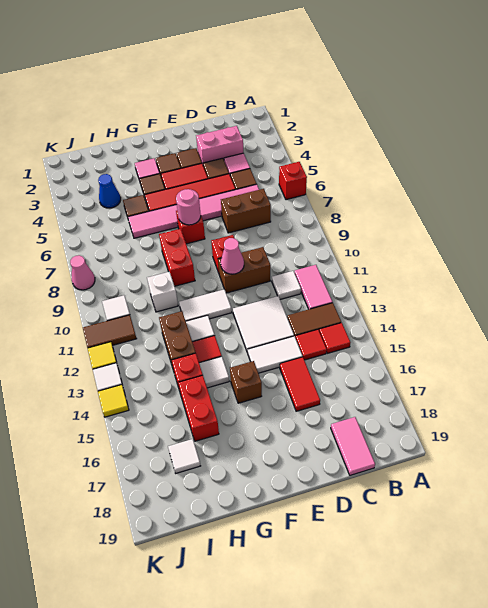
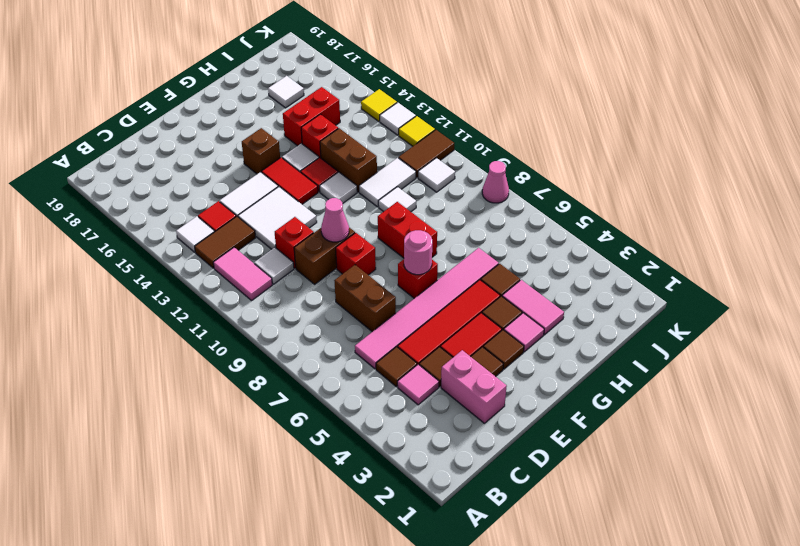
red brick A6 level 1 -> red brick D11 level 1
red tile B14 level 1 -> white tile B14 level 1
pink brick C3:D3 level 1 -> pink brick D2:D3 level 1
brown brick C7:D7 level 1 -> brown brick D7:D8 level 1
pink tile C18:C19 level 1 -> pink tile H3:H4 level 1
red tile D15:D16 level 1 -> red tile F13:F14 level 1
white tile F11:G11 level 1 -> white tile H11:I11 level 1
white brick H10 level 1 -> white tile H10 level 1
red brick H15:H16 level 1 -> red brick H15:I15 level 1
blue cone I4 level 1 -> none

